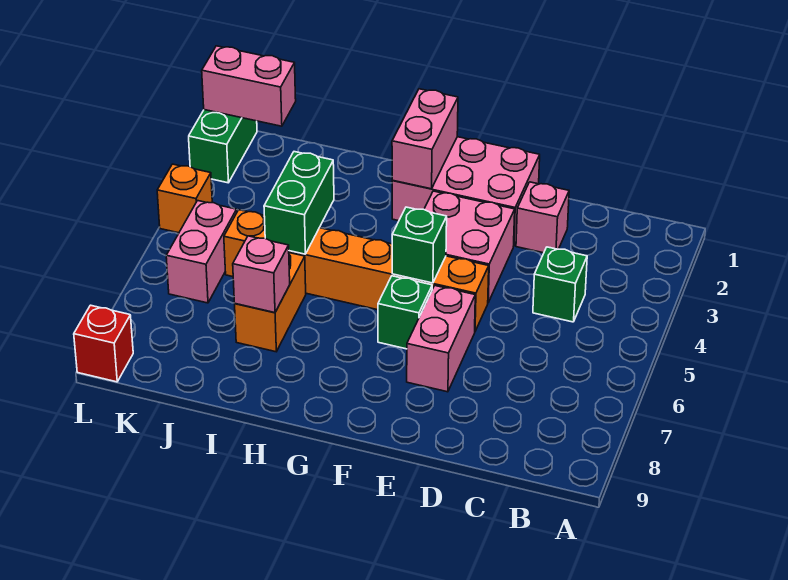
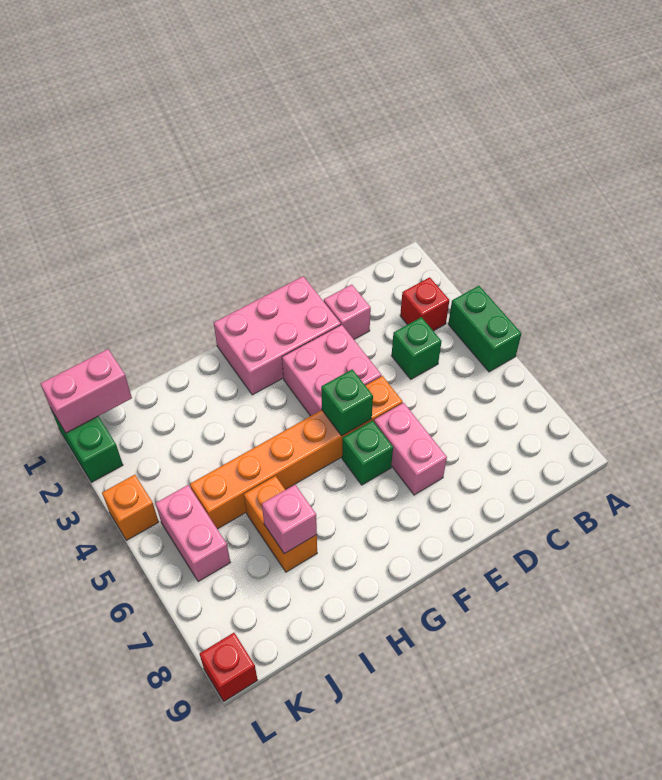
none -> red brick B3 level 1
pink brick G1:G2 level 2 -> none
green brick I4:I5 level 2 -> green brick A4:A5 level 1

